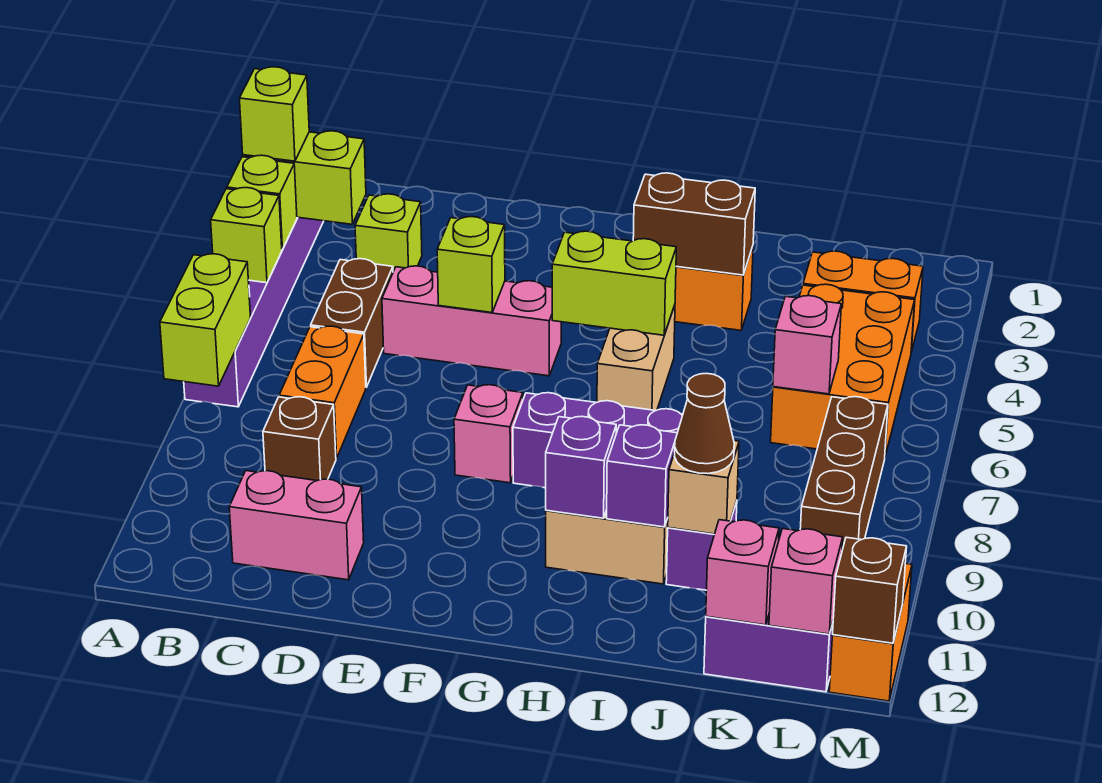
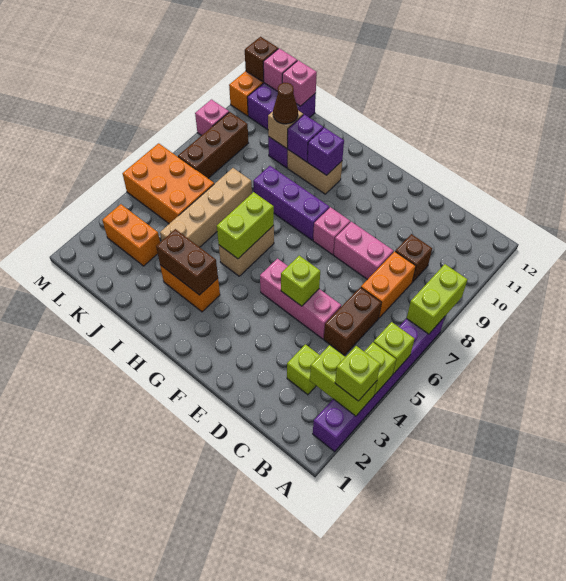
pink brick C11:D11 level 1 -> pink brick D8:E8 level 1
lime brick G5:H5 level 2 -> lime brick H5:H6 level 2
none -> tan brick J4:J7 level 1
orange brick K4:L6 level 1 -> orange brick K5:M6 level 1
pink brick K6 level 2 -> pink brick M9 level 1

